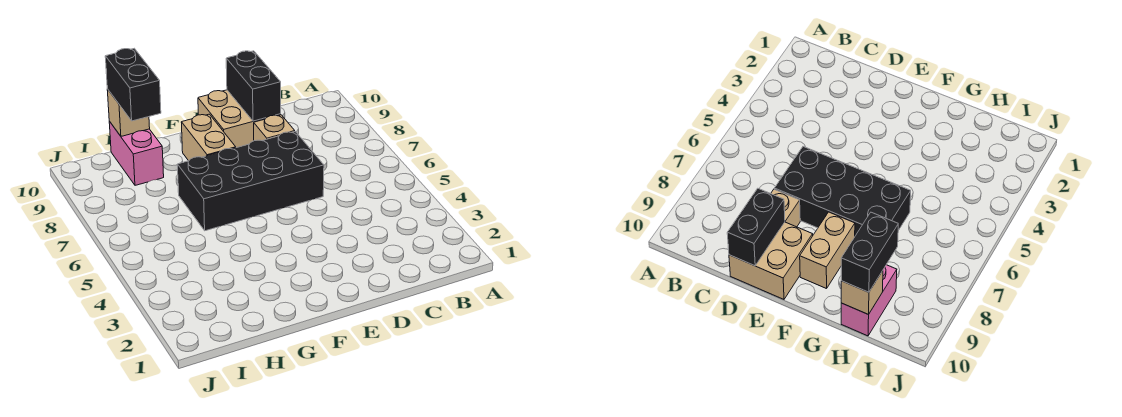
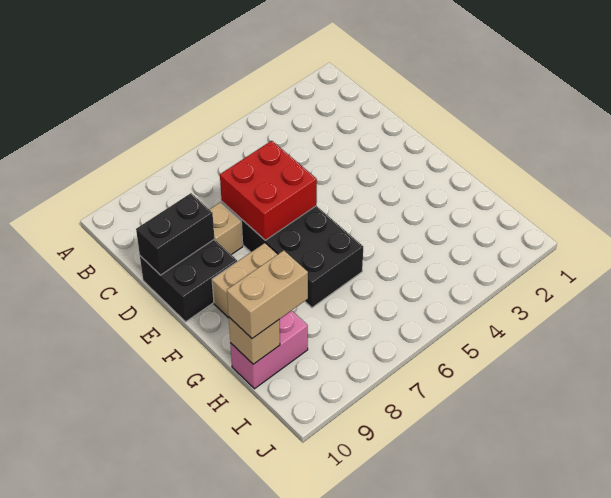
none -> red brick D6:E7 level 2
tan brick D9:E10 level 1 -> black brick D9:E10 level 1
black brick H9:H10 level 3 -> tan brick H9:H10 level 3

